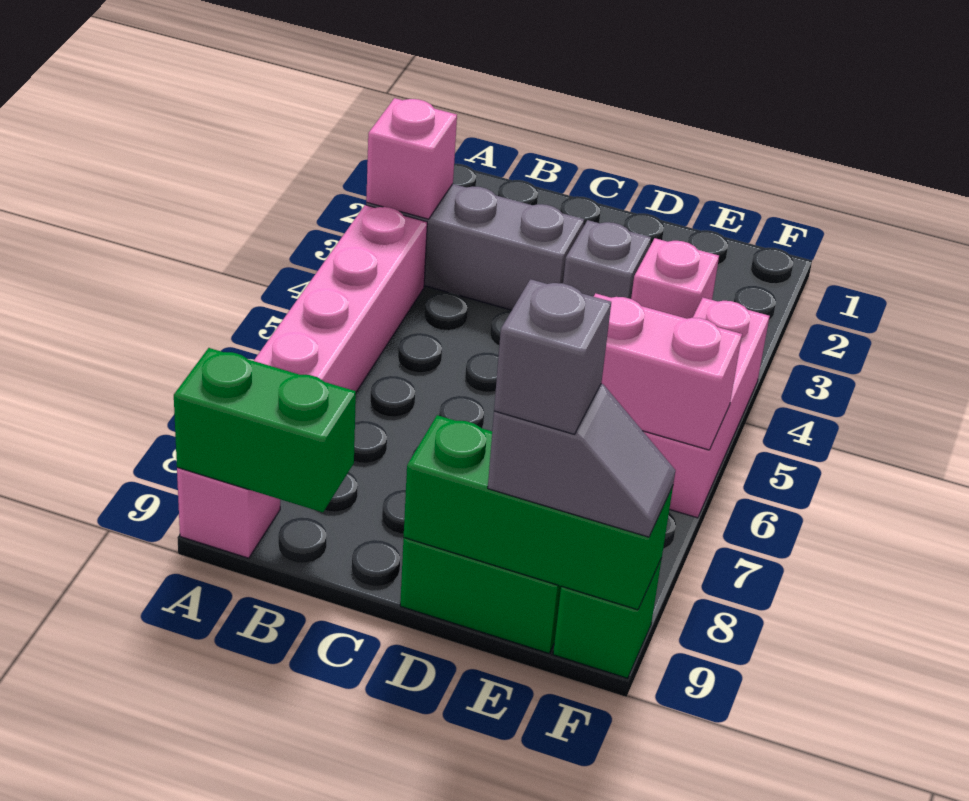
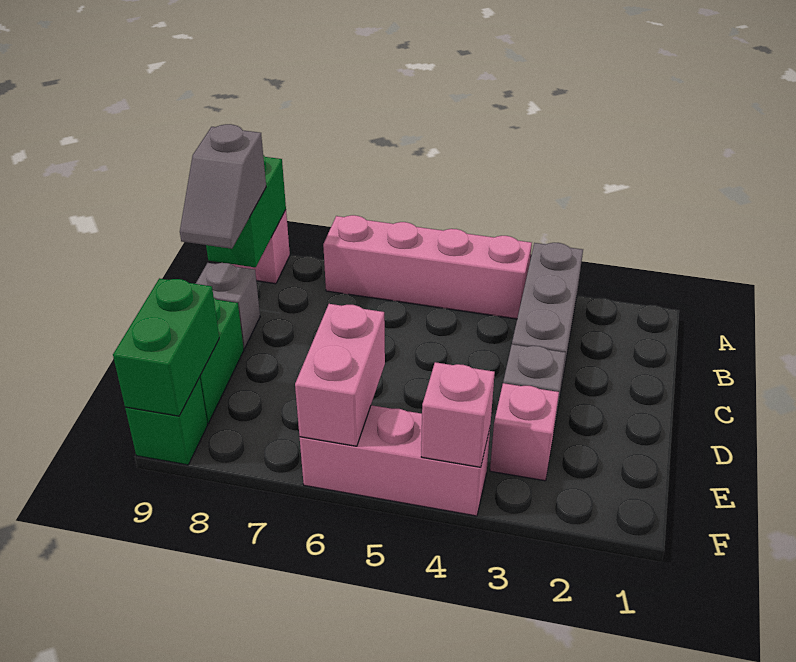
pink brick A3 level 2 -> pink brick F4 level 2
green brick D9:F9 level 2 -> green brick E9:F9 level 2
grey slope E9:F9 level 3 top E -> grey slope B9:C9 level 3 top B
grey brick E9 level 4 -> grey brick C9 level 1

